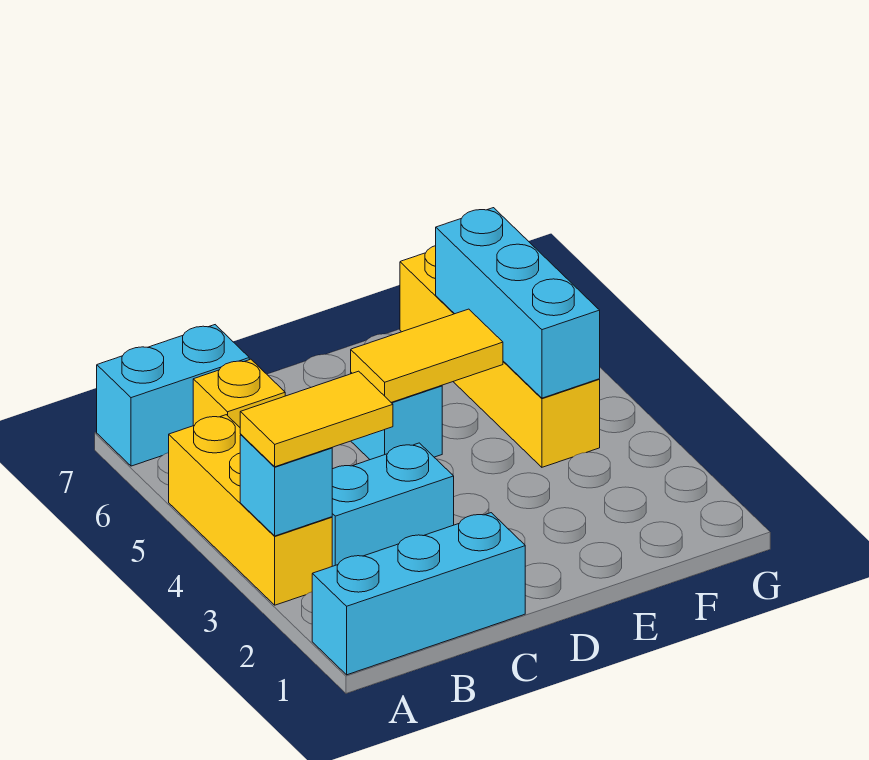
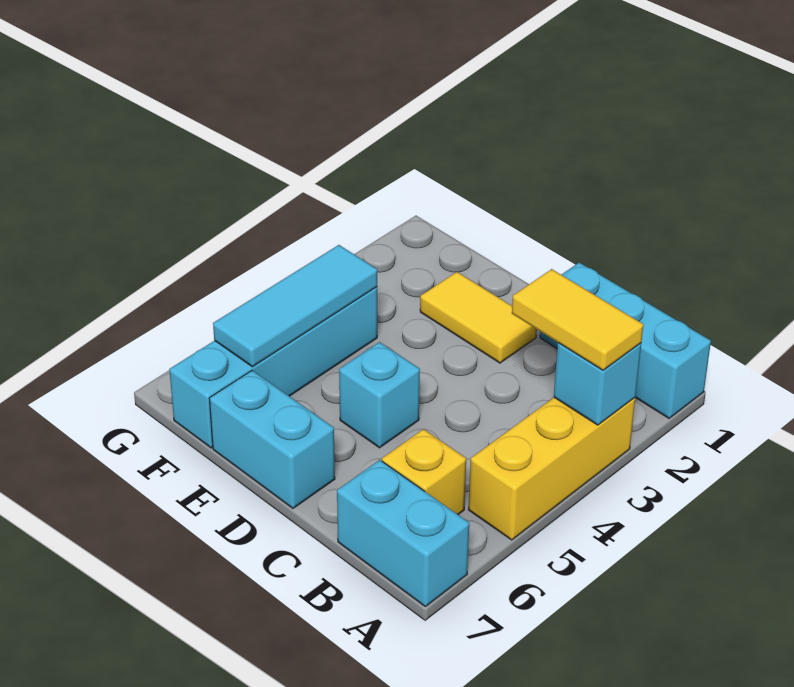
cyan brick B3:C3 level 1 -> cyan brick D7:E7 level 1
yellow tile D5:E5 level 2 -> yellow tile D2:E2 level 1
yellow brick F4:F7 level 1 -> cyan brick F4:F7 level 1
cyan brick F4:F6 level 2 -> cyan tile F4:F6 level 2

